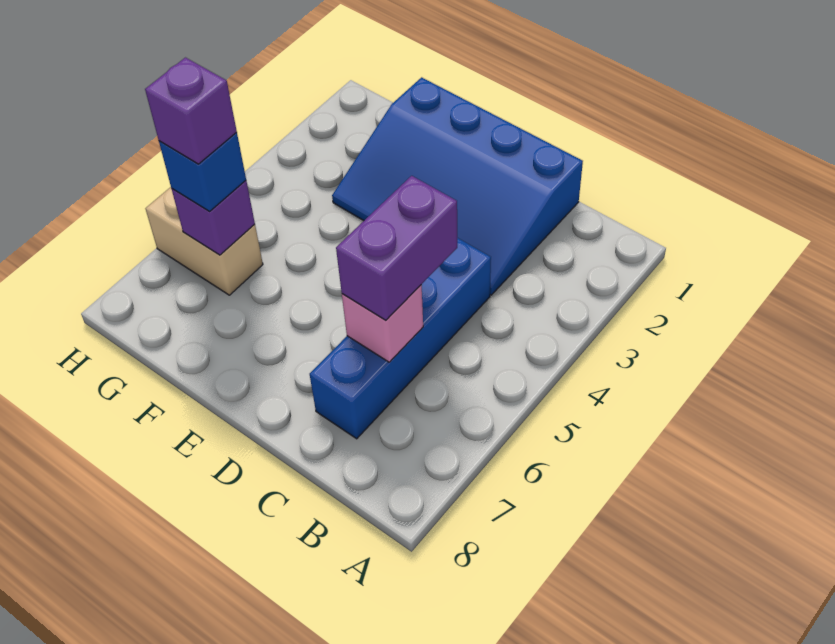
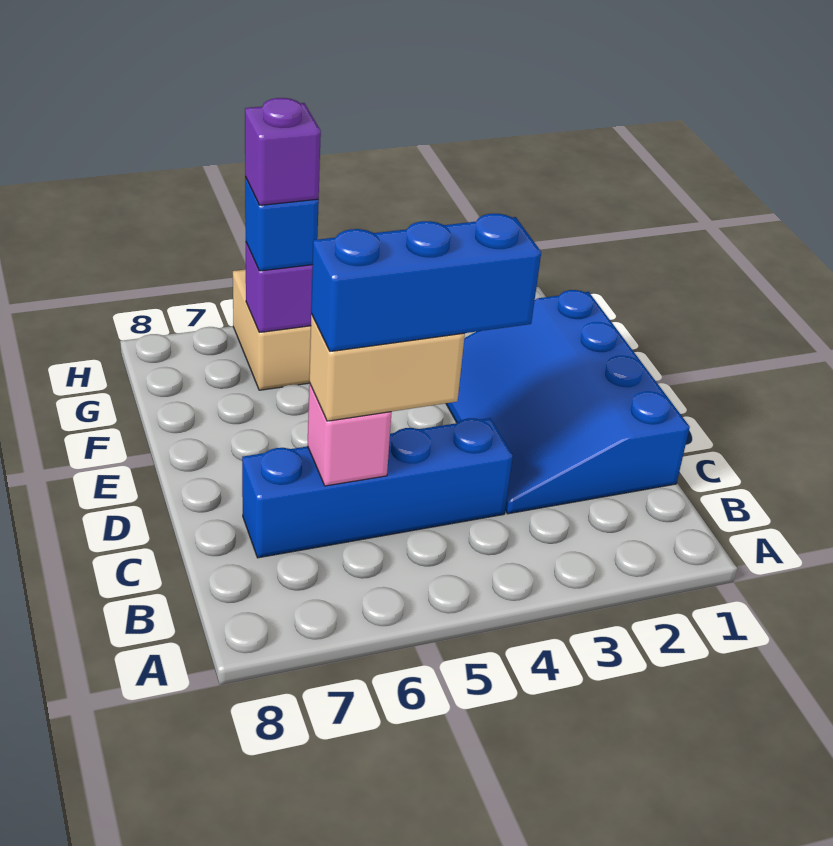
none -> blue brick C4:C6 level 4
purple brick C5:C6 level 3 -> tan brick C5:C6 level 3

